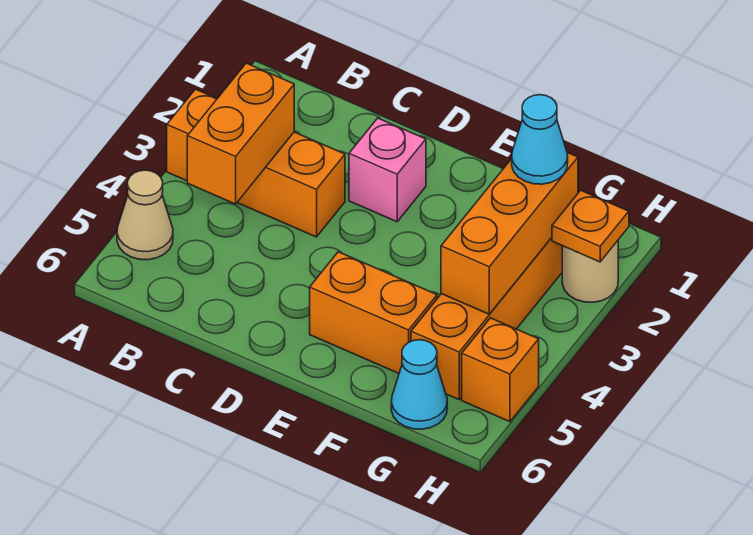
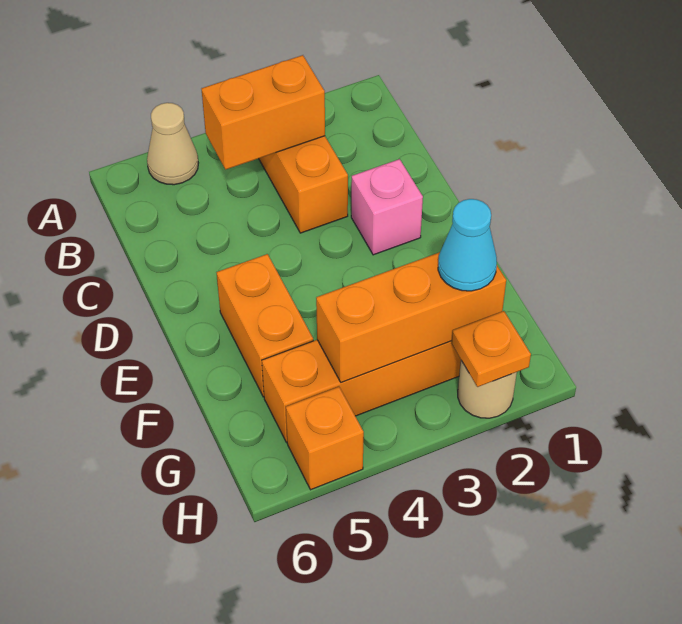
cyan cone G6 level 1 -> none

